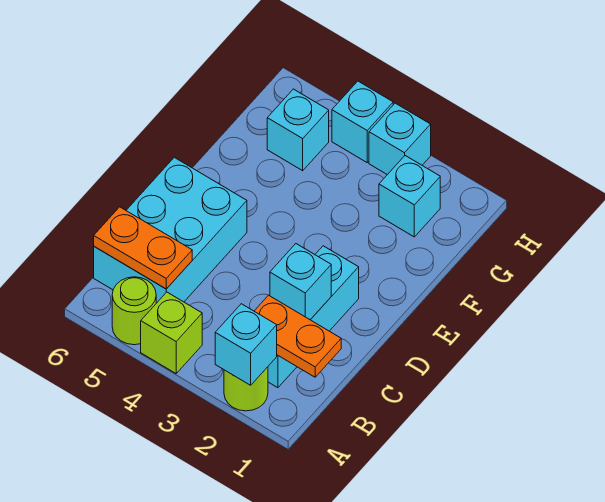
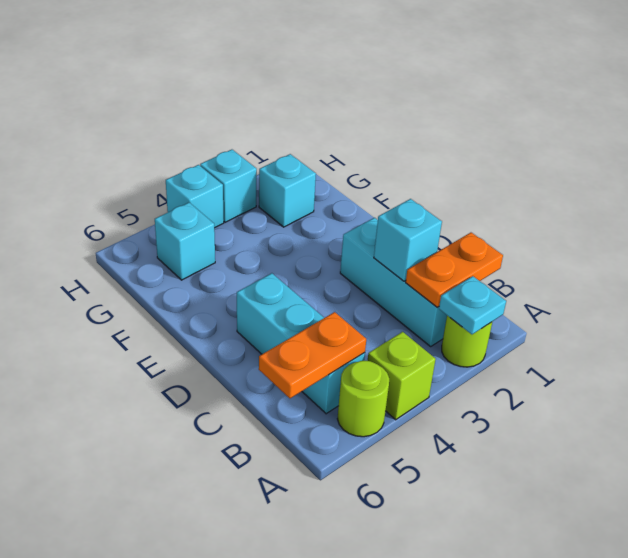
cyan brick A2 level 2 -> cyan plate A2 level 2
cyan brick B5:D6 level 1 -> cyan brick B5:D5 level 1

